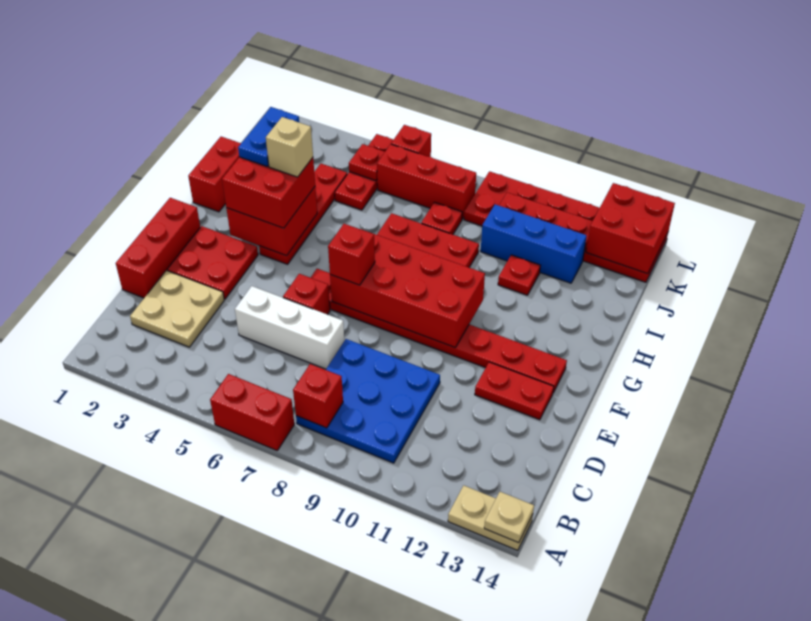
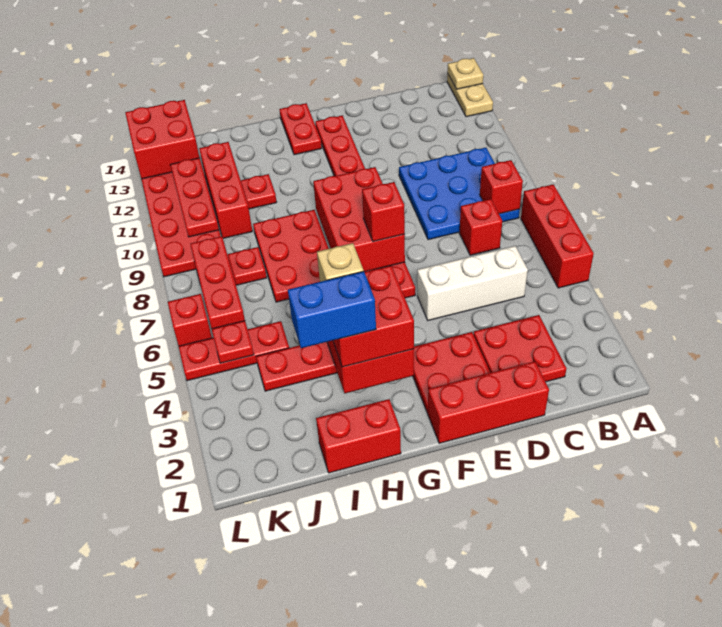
red brick A6:A7 level 1 -> red brick A5:A7 level 1
tan plate C2:D3 level 1 -> red plate C2:D3 level 1
white brick D5:D7 level 1 -> white brick C5:E5 level 1
red brick E6 level 1 -> red brick C7 level 1
red plate E12:E13 level 1 -> red plate G13:G14 level 1
red brick F7:G10 level 2 -> red brick F7:G9 level 2
blue plate H3:I3 level 4 -> blue brick H3:I3 level 4
blue brick J10:J12 level 1 -> red brick J10:J12 level 1

